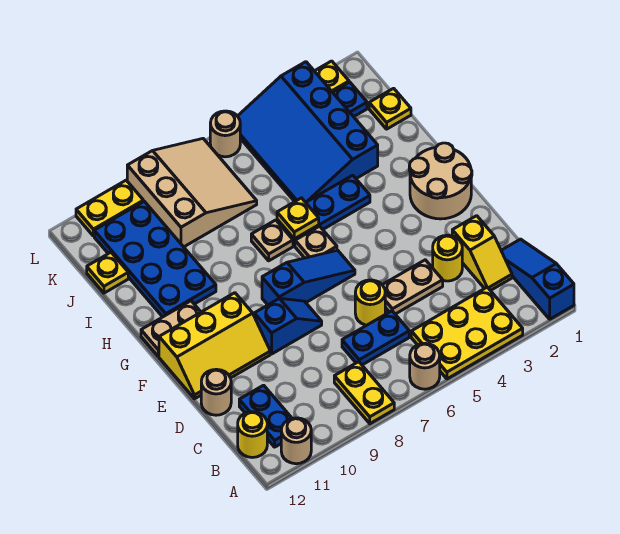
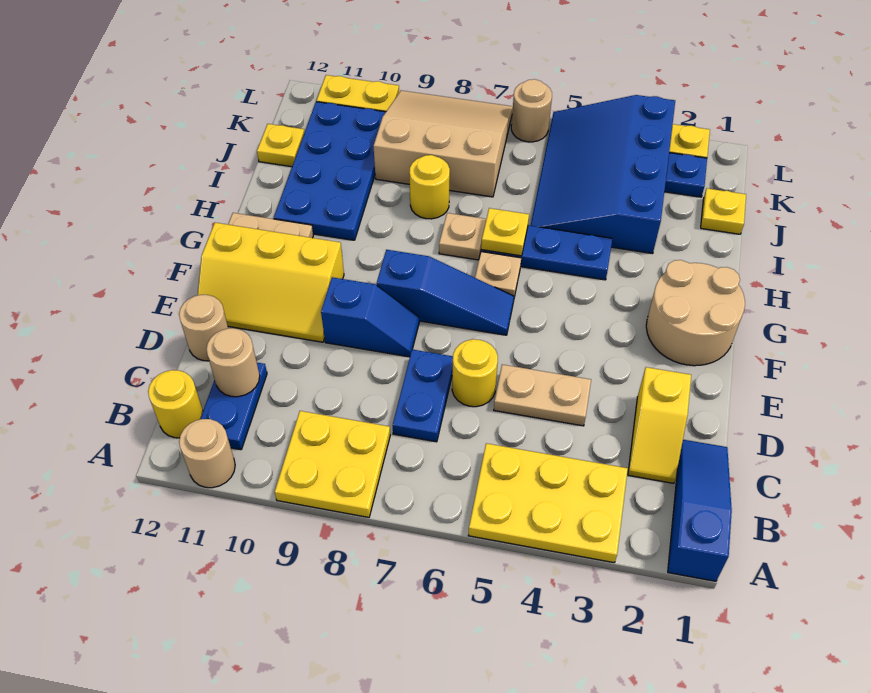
tan round brick A6 level 1 -> tan round brick C11 level 2
yellow plate A8:B8 level 1 -> yellow plate A8:B9 level 1
blue plate C6:C7 level 1 -> blue plate C7:D7 level 1
yellow round brick D3 level 1 -> yellow round brick I8 level 1
tan slope J7:L9 level 1 top 9 -> tan slope J7:L9 level 1 top J

